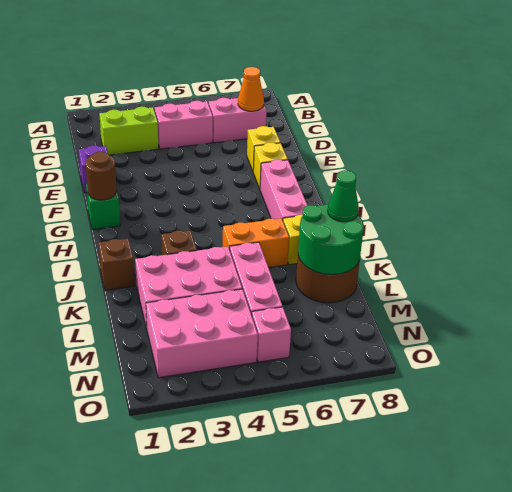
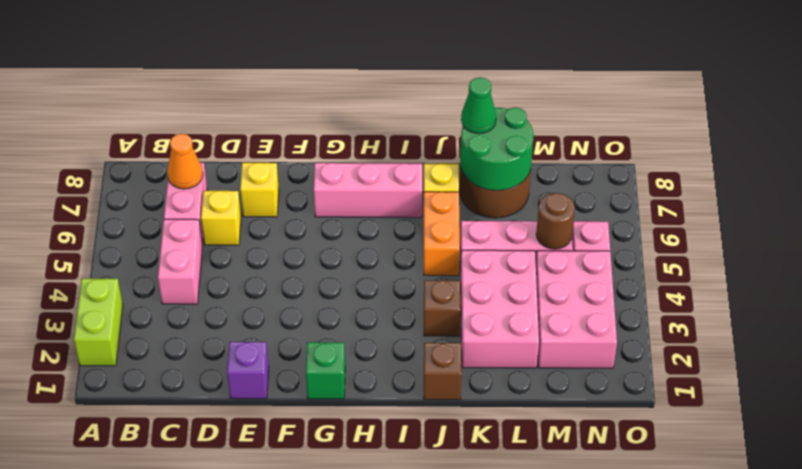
lime brick C2:C3 level 1 -> lime brick A2:A3 level 1
yellow brick F7 level 1 -> yellow brick D6 level 1
brown round brick G1 level 2 -> brown round brick M5 level 2

